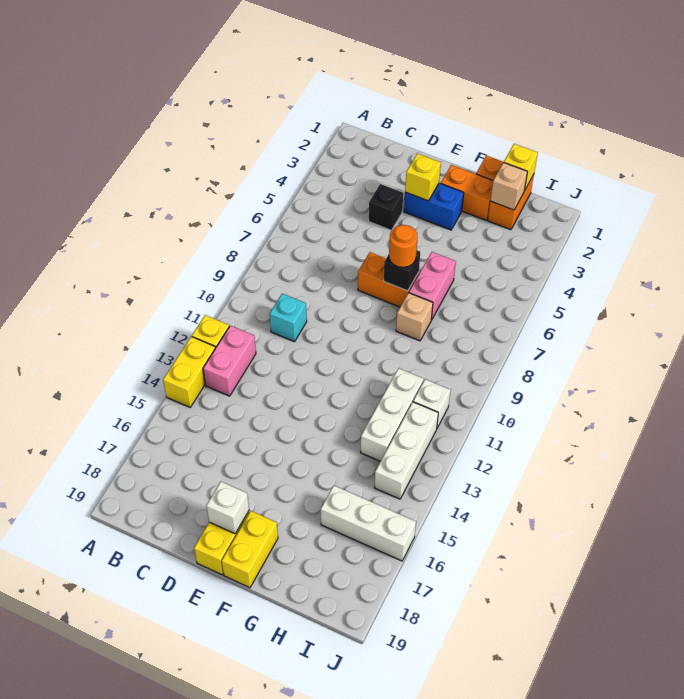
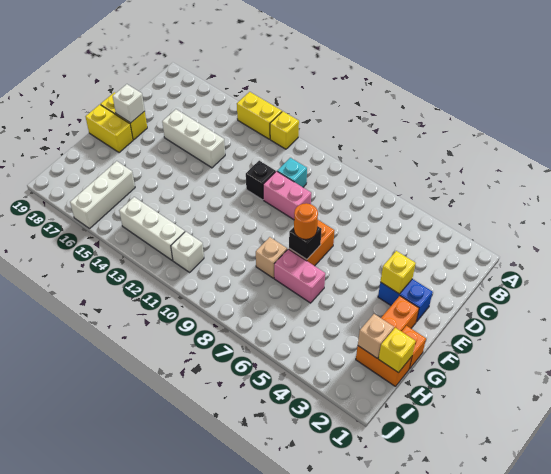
pink brick B12:B13 level 1 -> pink brick D9:D10 level 1
black brick D4 level 1 -> black brick D11 level 1
blue brick E3:F3 level 1 -> blue brick E2:E3 level 1
white brick H11:H13 level 1 -> white brick D14:D16 level 1

